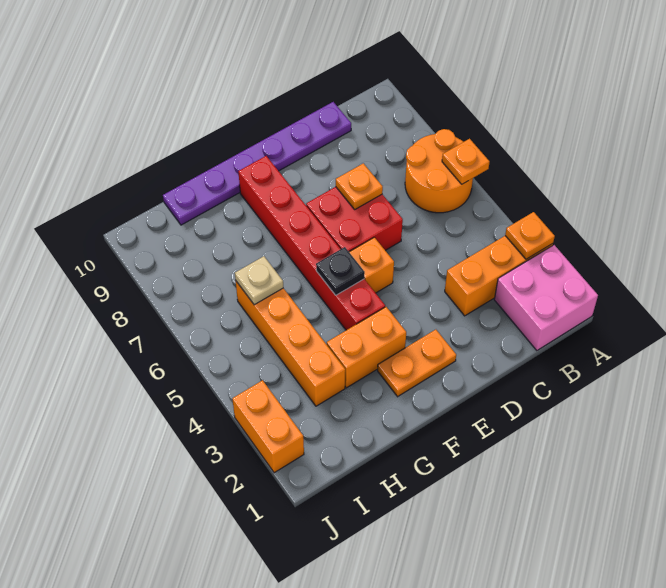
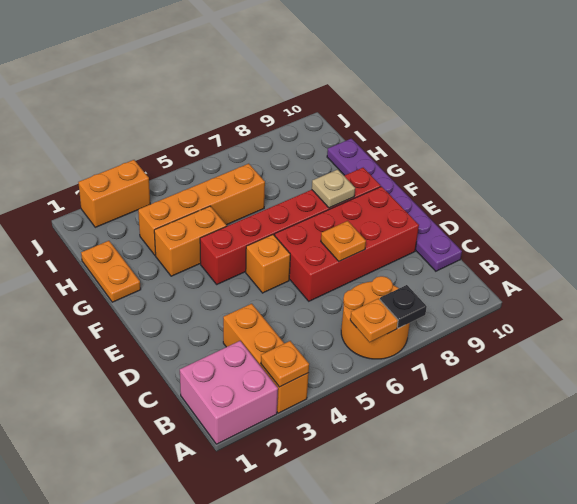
red brick D6:E7 level 1 -> red brick D6:E9 level 1
orange plate E2:F2 level 1 -> orange plate G1:H1 level 1
orange brick F3:G3 level 1 -> orange brick G3:G4 level 1
black plate F5 level 2 -> black plate A7 level 2
tan plate H6 level 2 -> tan plate F8 level 2

